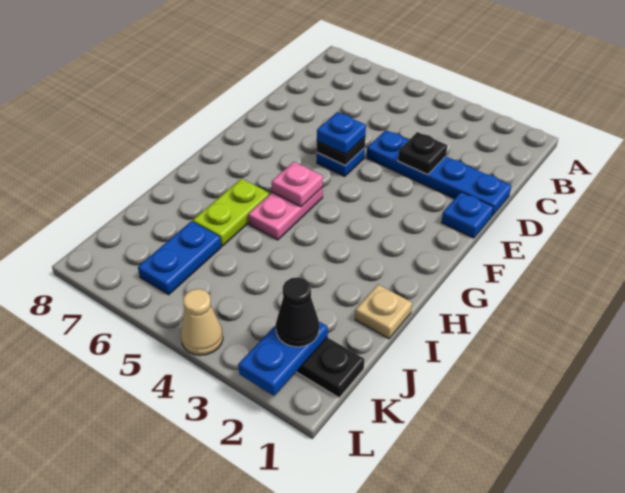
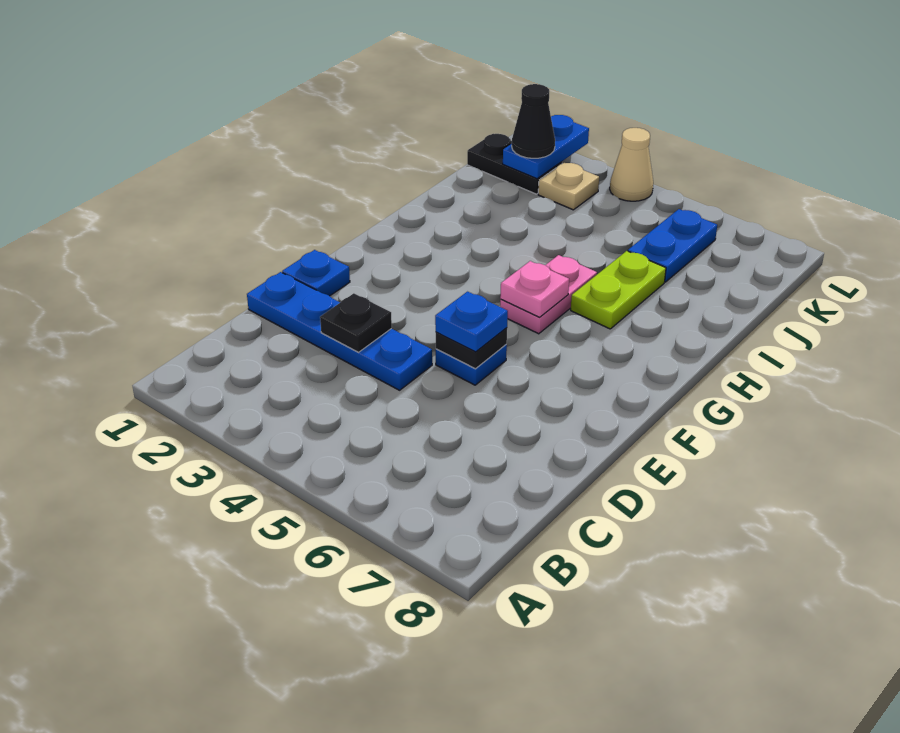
tan plate I1 level 1 -> tan plate K3 level 1

